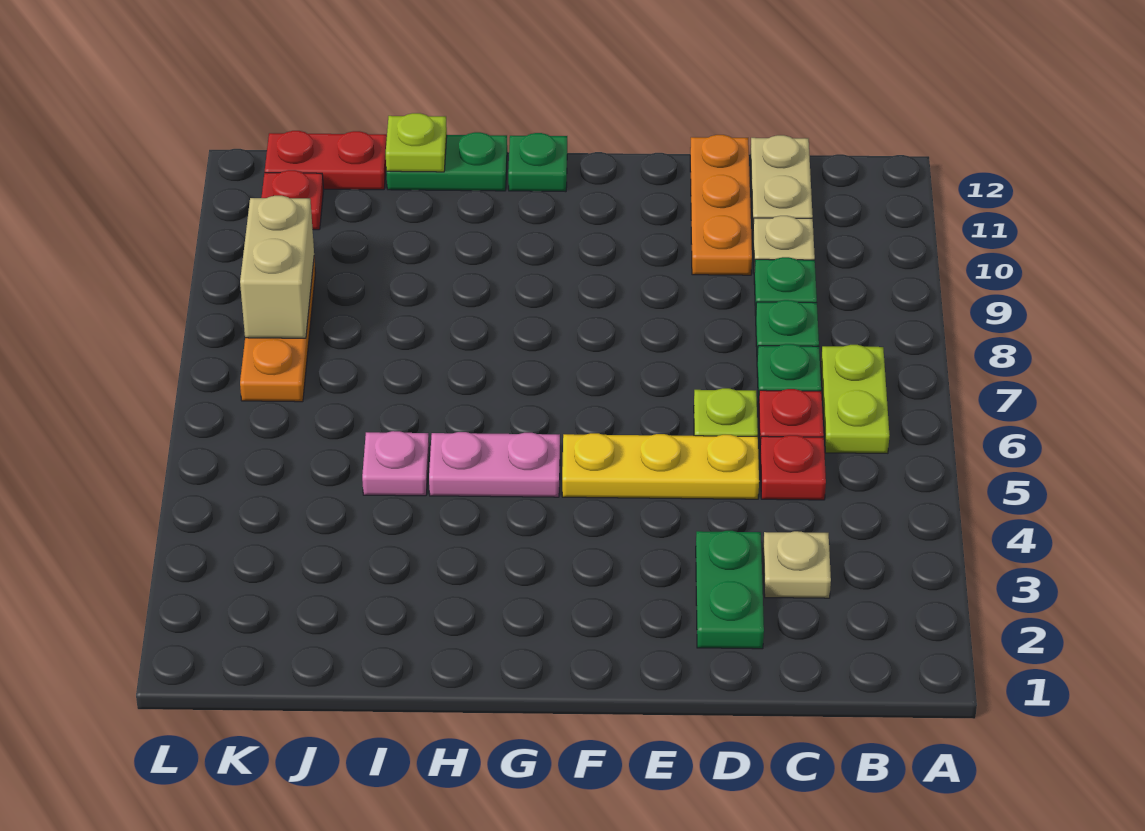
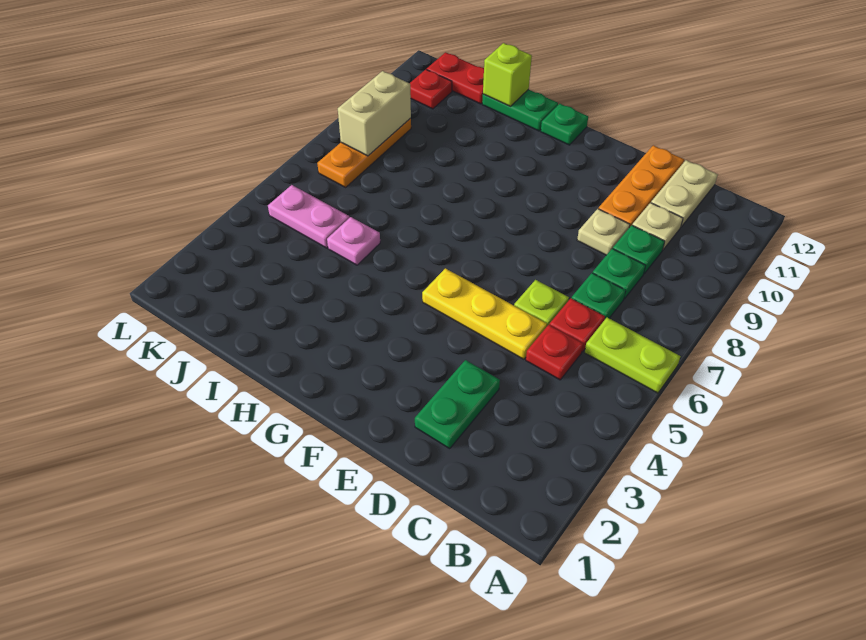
lime plate B6:B7 level 1 -> lime plate A6:B6 level 1
tan plate C3 level 1 -> tan plate D9 level 1
pink plate G5:H5 level 1 -> pink plate J5:K5 level 1
lime plate I12 level 2 -> lime brick I12 level 2

